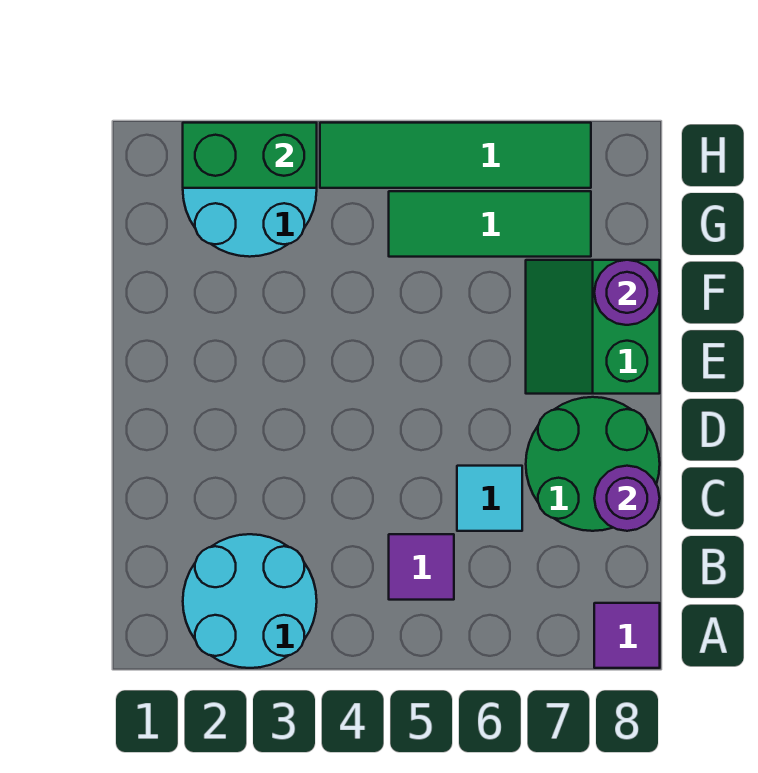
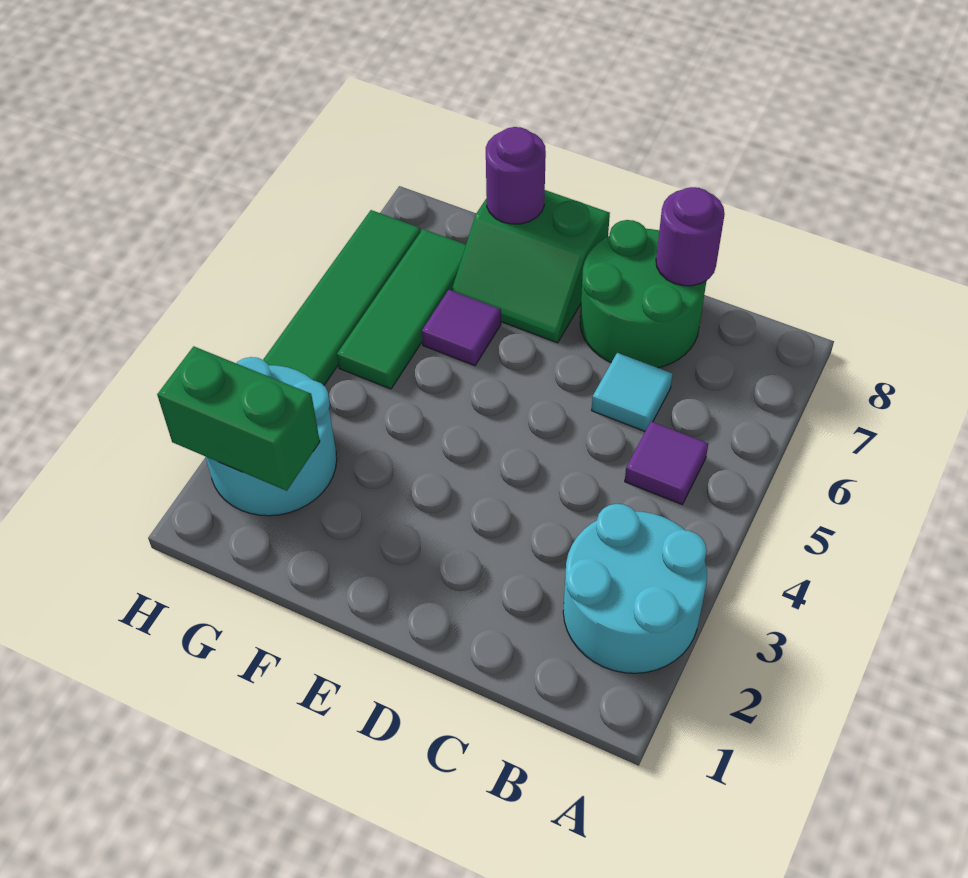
purple tile A8 level 1 -> purple tile F6 level 1
green brick H2:H3 level 2 -> green brick G2:H2 level 2

